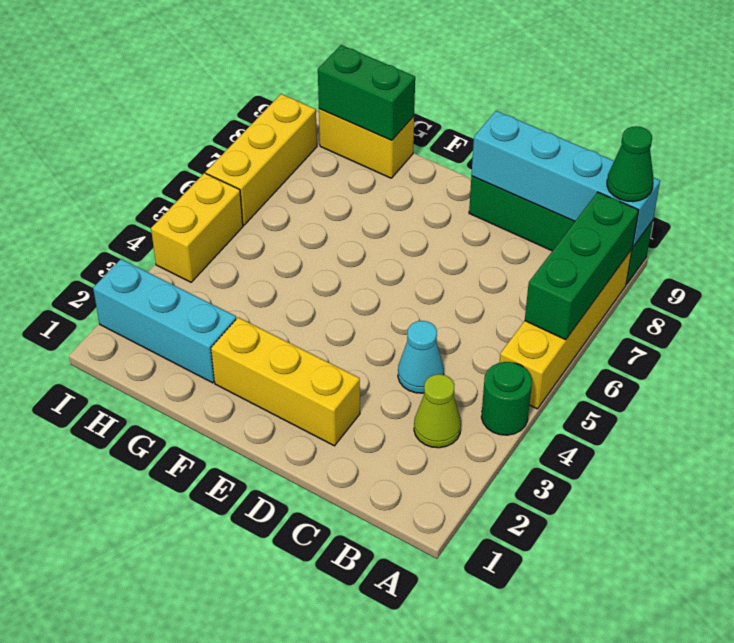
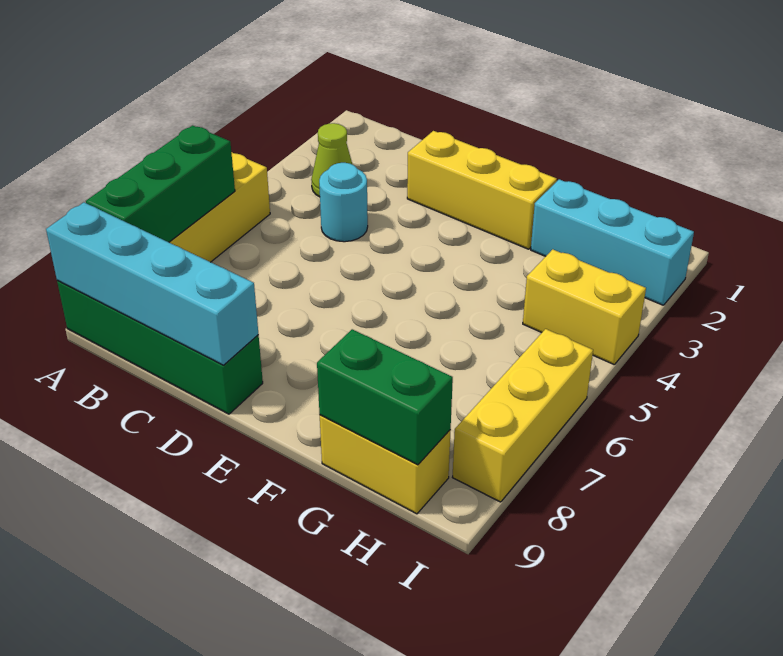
green round brick A4 level 1 -> none
green cone A9 level 3 -> none
cyan cone C4 level 1 -> cyan round brick C4 level 1
yellow brick I4:I5 level 1 -> yellow brick H4:I4 level 1

